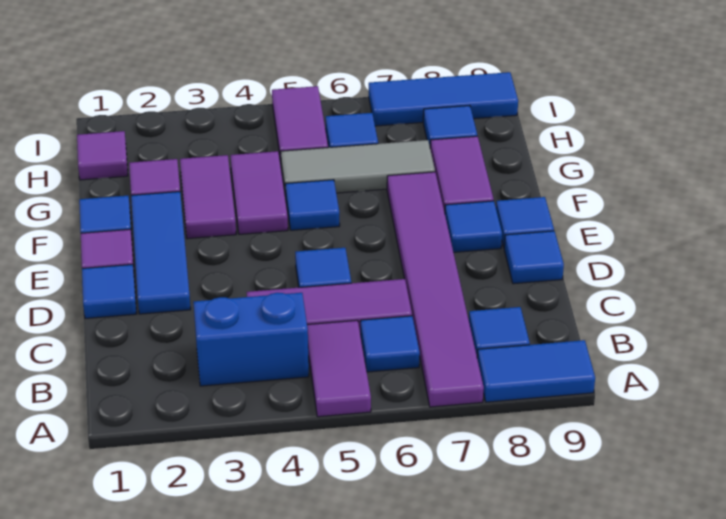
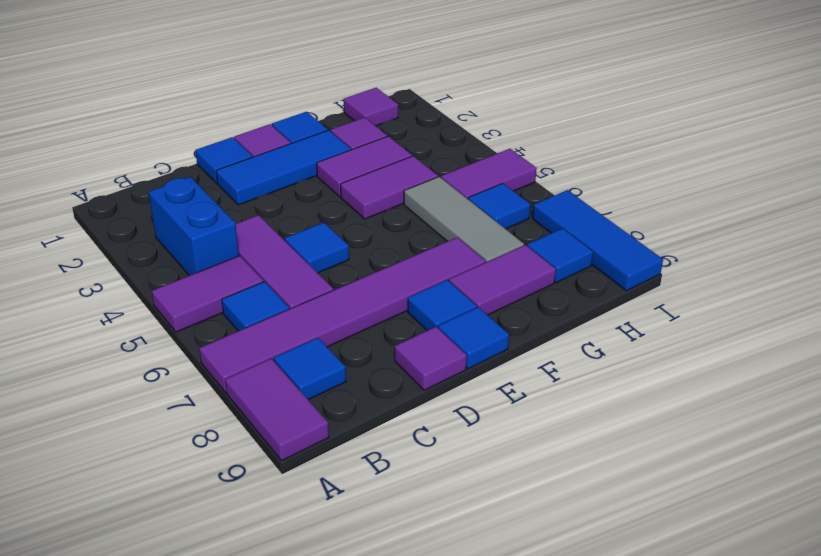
blue tile A8:A9 level 1 -> purple tile A8:A9 level 1
blue tile D9 level 1 -> purple tile D9 level 1
blue tile F5 level 1 -> none

